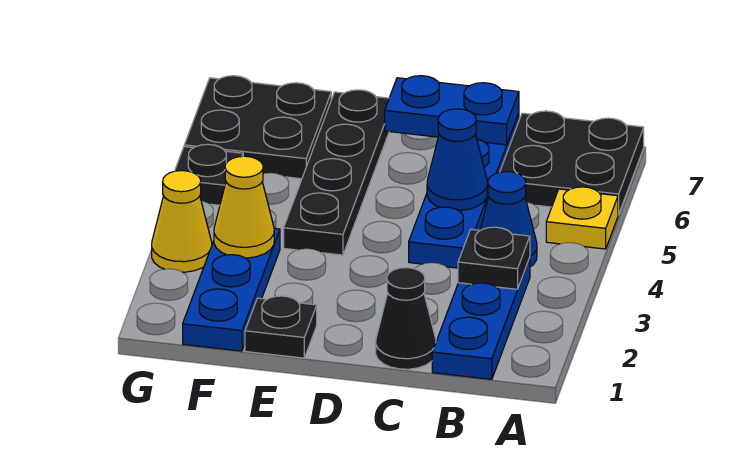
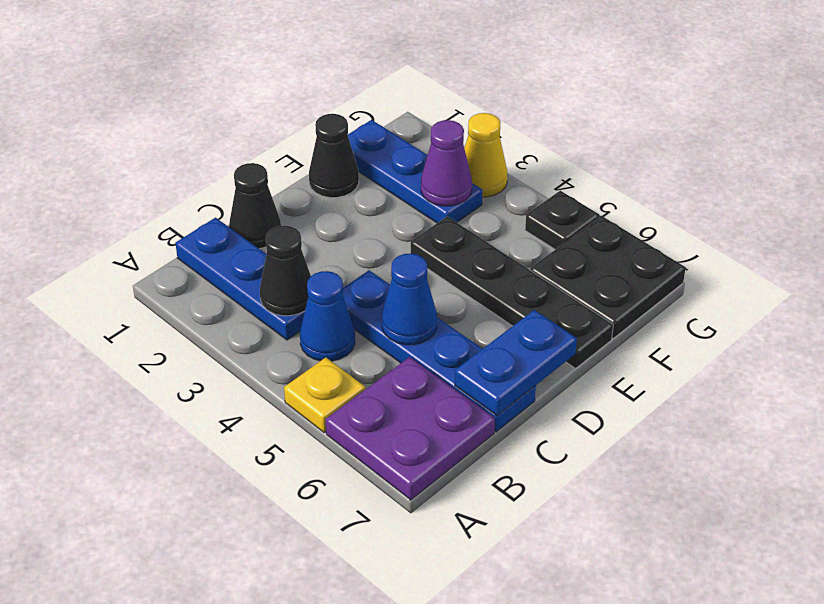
black plate A6:B7 level 1 -> purple plate A6:B7 level 1
black plate B3 level 2 -> black cone B3 level 2
black plate E1 level 1 -> black cone E1 level 1
yellow cone F3 level 2 -> purple cone F3 level 2

